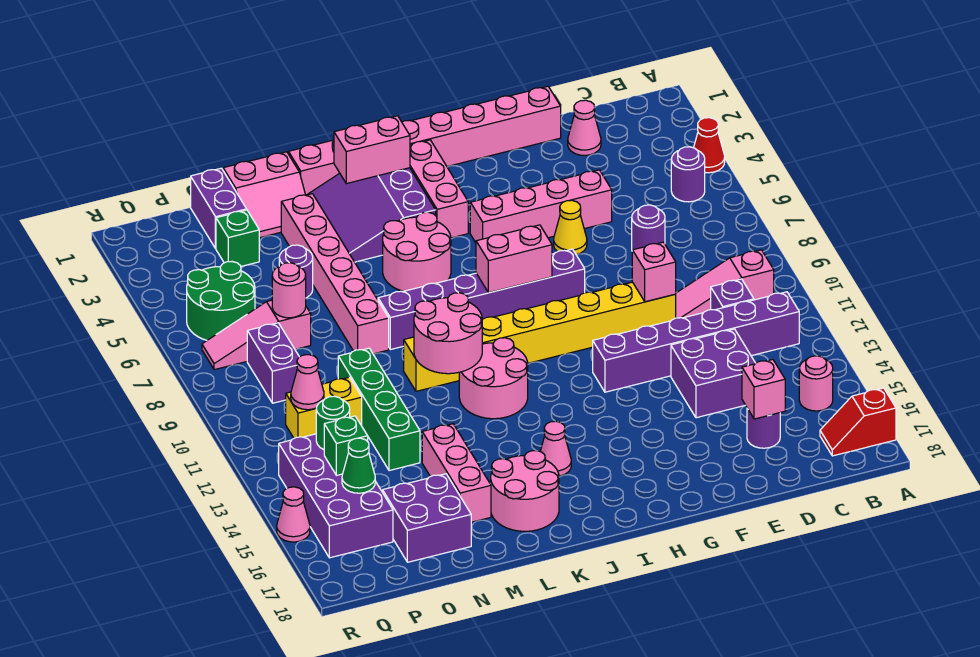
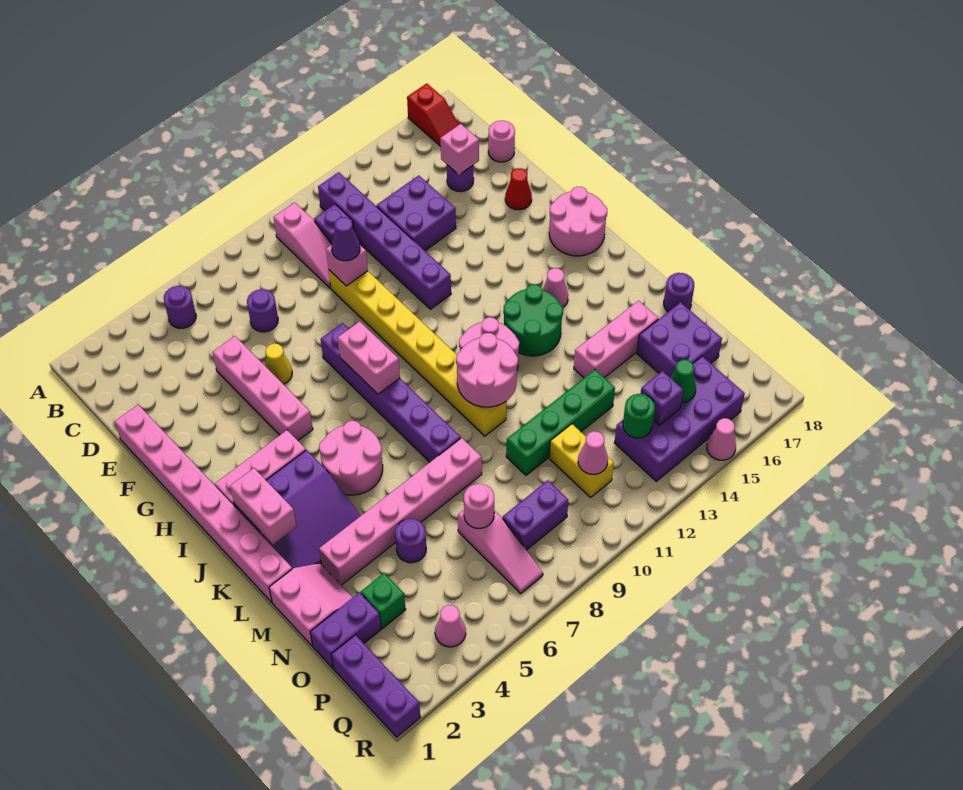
red cone A4 level 1 -> red cone F17 level 1
pink round brick B15 level 1 -> pink round brick D18 level 1
pink cone D2 level 1 -> pink cone Q4 level 1
none -> purple cone E10 level 3
pink round brick K16:L17 level 1 -> pink round brick H17:I18 level 1
none -> purple round brick M18 level 1
none -> purple brick P1:R1 level 1
green round brick P5:Q6 level 1 -> green round brick J13:K14 level 1
green brick P14 level 2 -> purple brick P14 level 2

